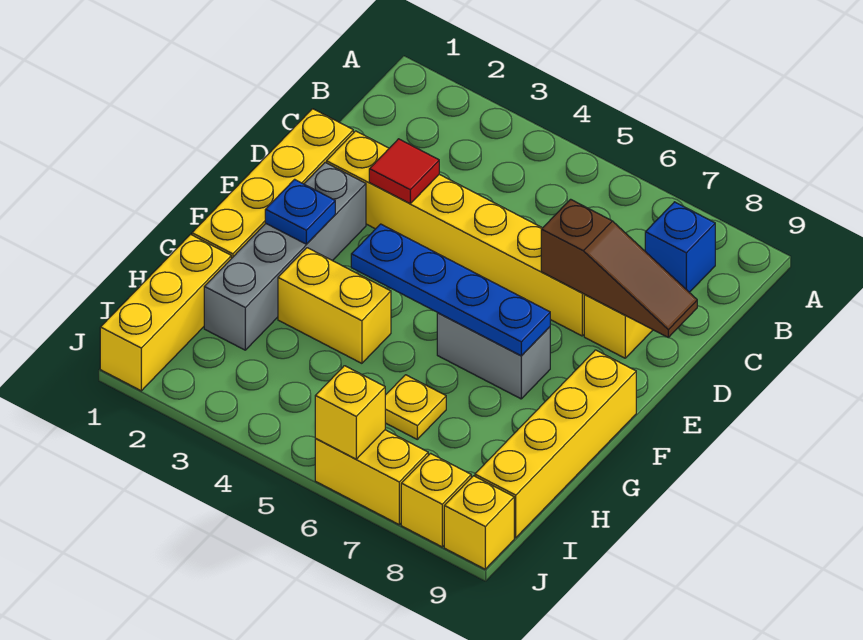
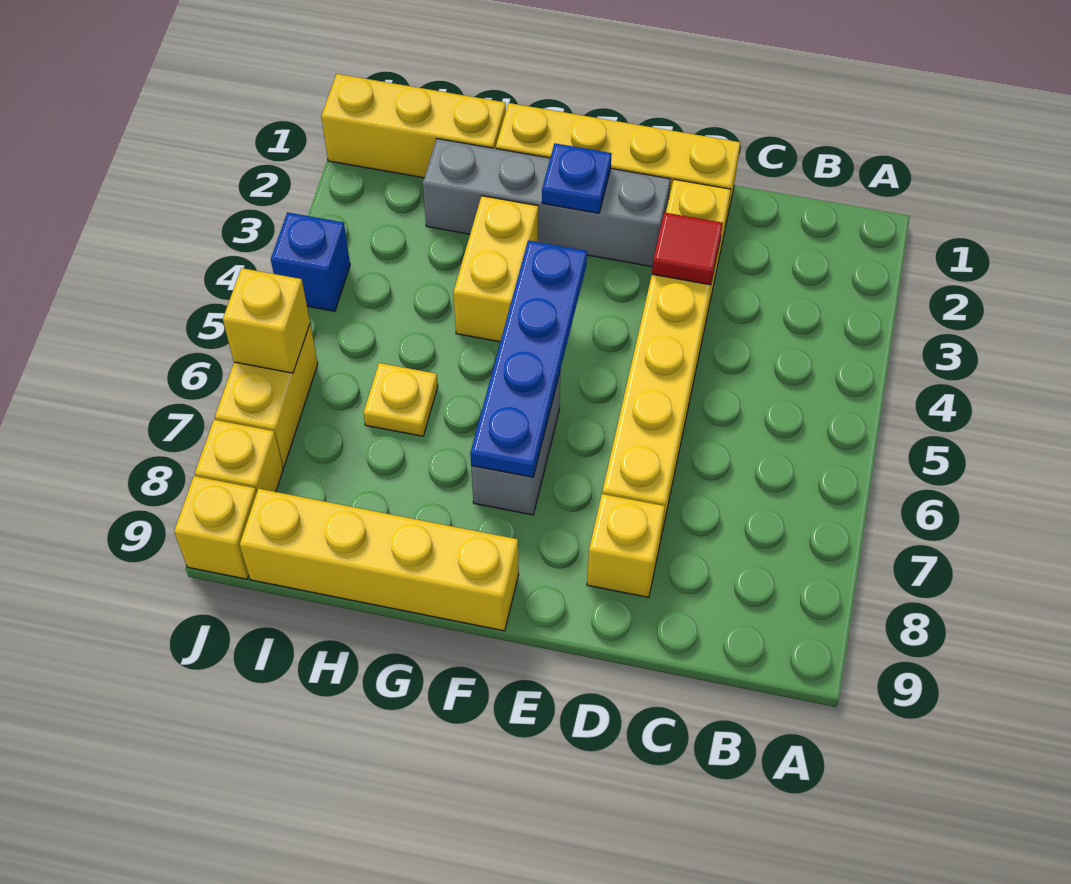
blue brick B8 level 1 -> blue brick J4 level 1
brown slope D7:D9 level 2 top 7 -> none

